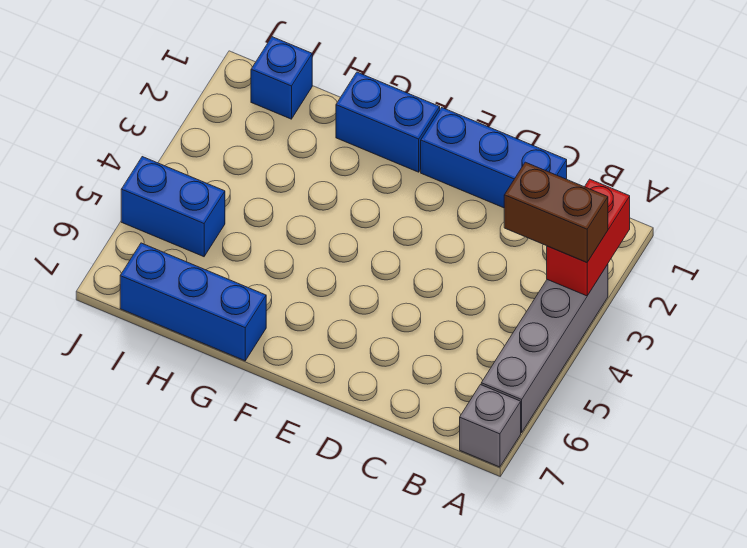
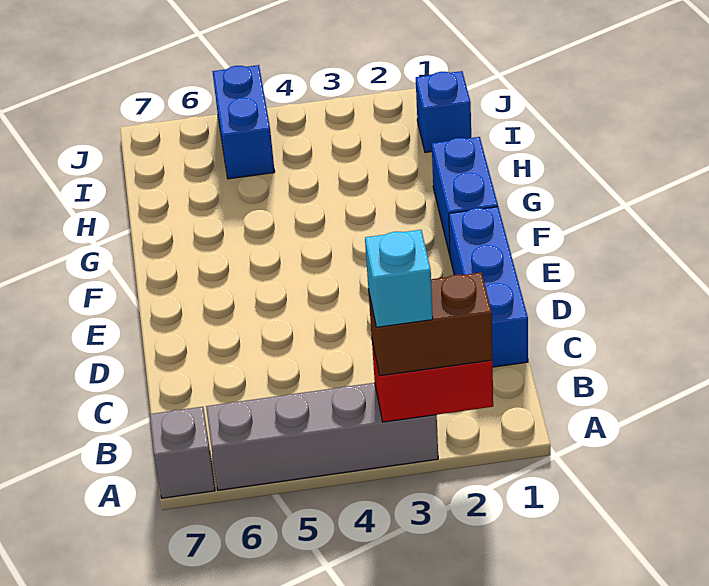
brown brick A3:B3 level 3 -> brown brick A2:A3 level 3
none -> cyan brick A3 level 4
blue brick G7:I7 level 1 -> none

